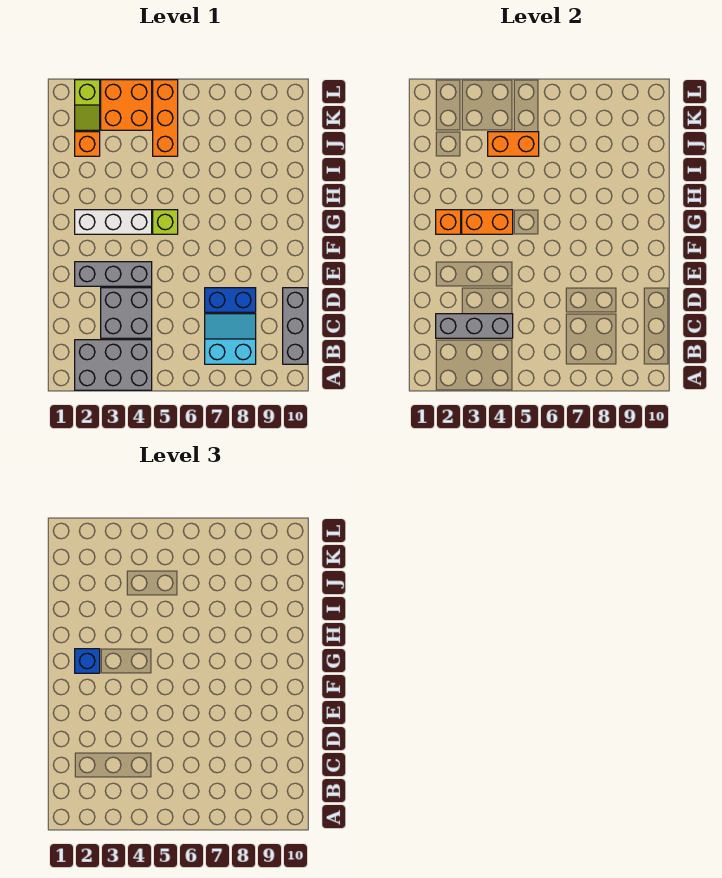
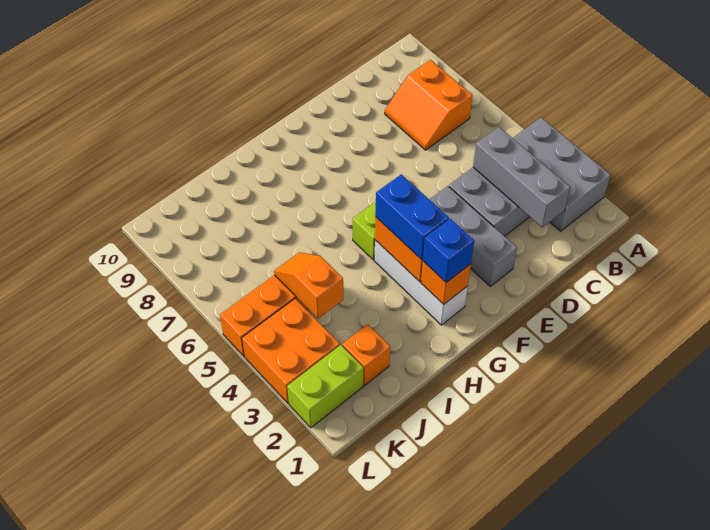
cyan slope B7:C8 level 1 top B -> orange slope B7:C8 level 1 top B
grey brick B10:D10 level 1 -> none
blue brick D7:D8 level 1 -> blue brick G3:G4 level 3
orange brick J4:J5 level 2 -> orange slope J4:J5 level 2 top 4
lime slope K2:L2 level 1 top L -> lime brick K2:L2 level 1

